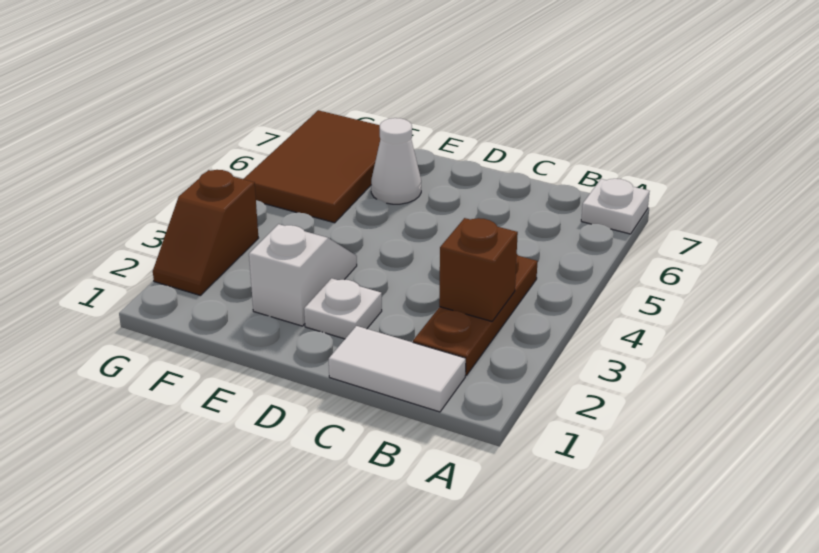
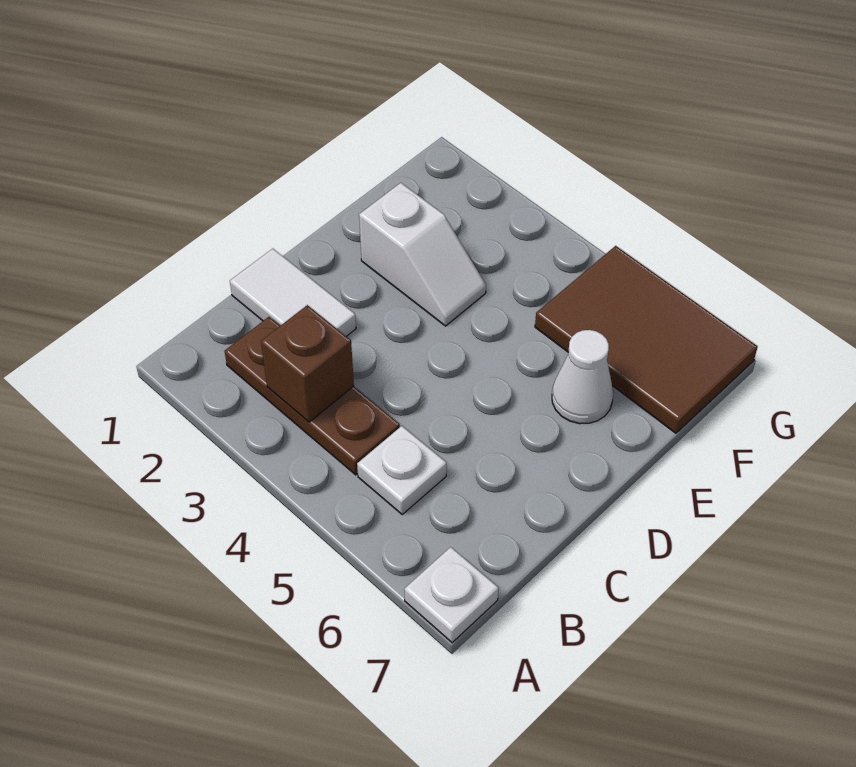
white tile B1:C1 level 1 -> white tile C1:C2 level 1
white plate D2 level 1 -> white plate B5 level 1
brown slope G2:G3 level 1 top 3 -> none

